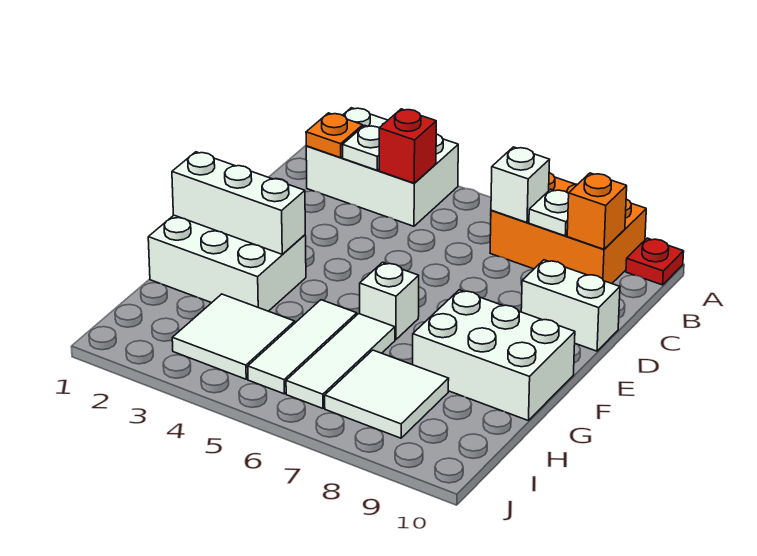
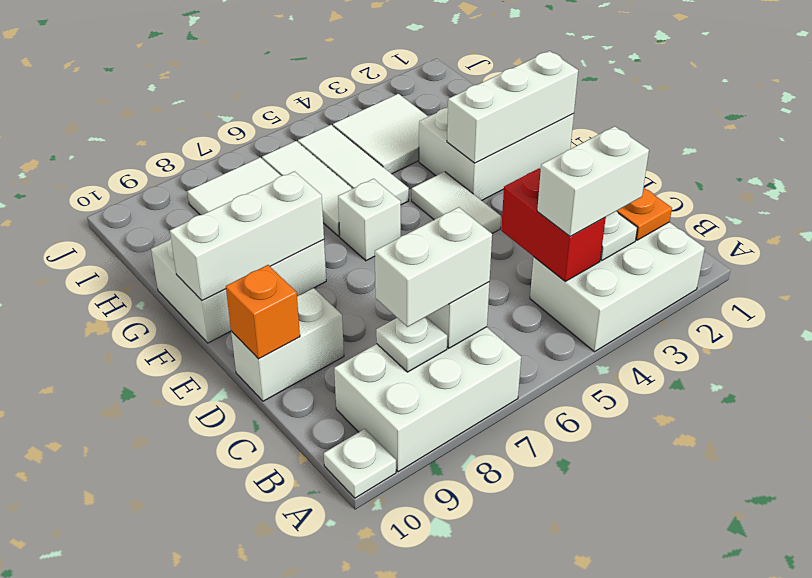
orange brick A7:B9 level 1 -> white brick A7:B9 level 1
red plate A10 level 1 -> white plate A10 level 1
none -> white brick B3:B4 level 3
red brick B4 level 2 -> red brick B4:C4 level 2
none -> white brick B7:B8 level 3
orange brick B9 level 2 -> orange brick D10 level 2
none -> white tile E4:F4 level 1
none -> white brick F8:F10 level 2

